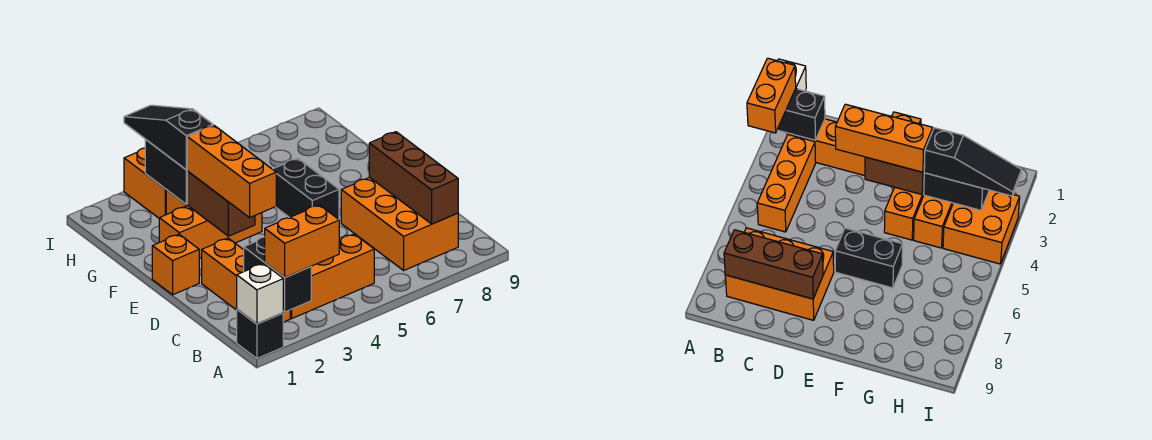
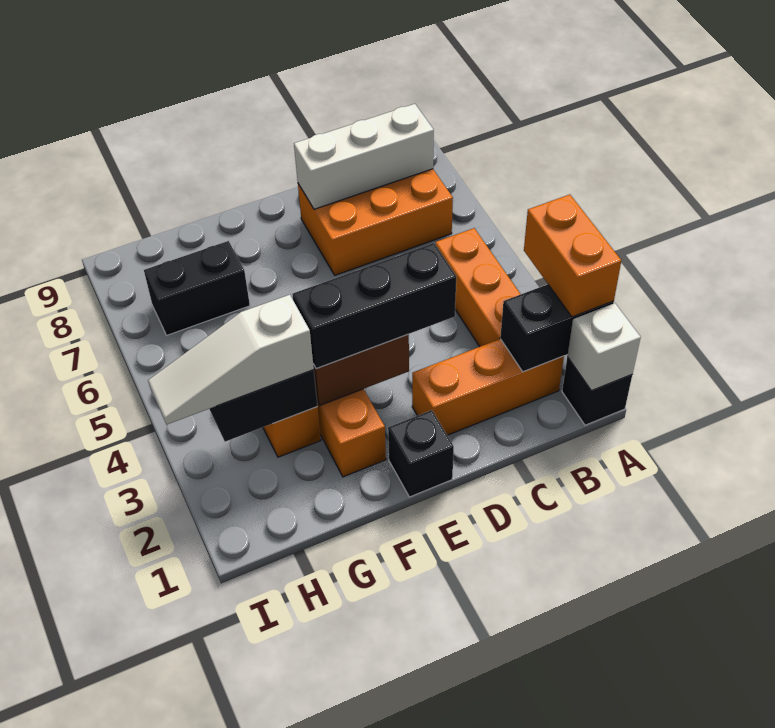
brown brick B8:D8 level 2 -> white brick B8:D8 level 2
orange brick D3:F3 level 3 -> black brick D3:F3 level 3
orange brick E1 level 1 -> black brick E1 level 1
black brick E6:F6 level 1 -> black brick G7:H7 level 1
black slope G3:I3 level 3 top G -> white slope G3:I3 level 3 top G
orange brick H3:I4 level 1 -> none

